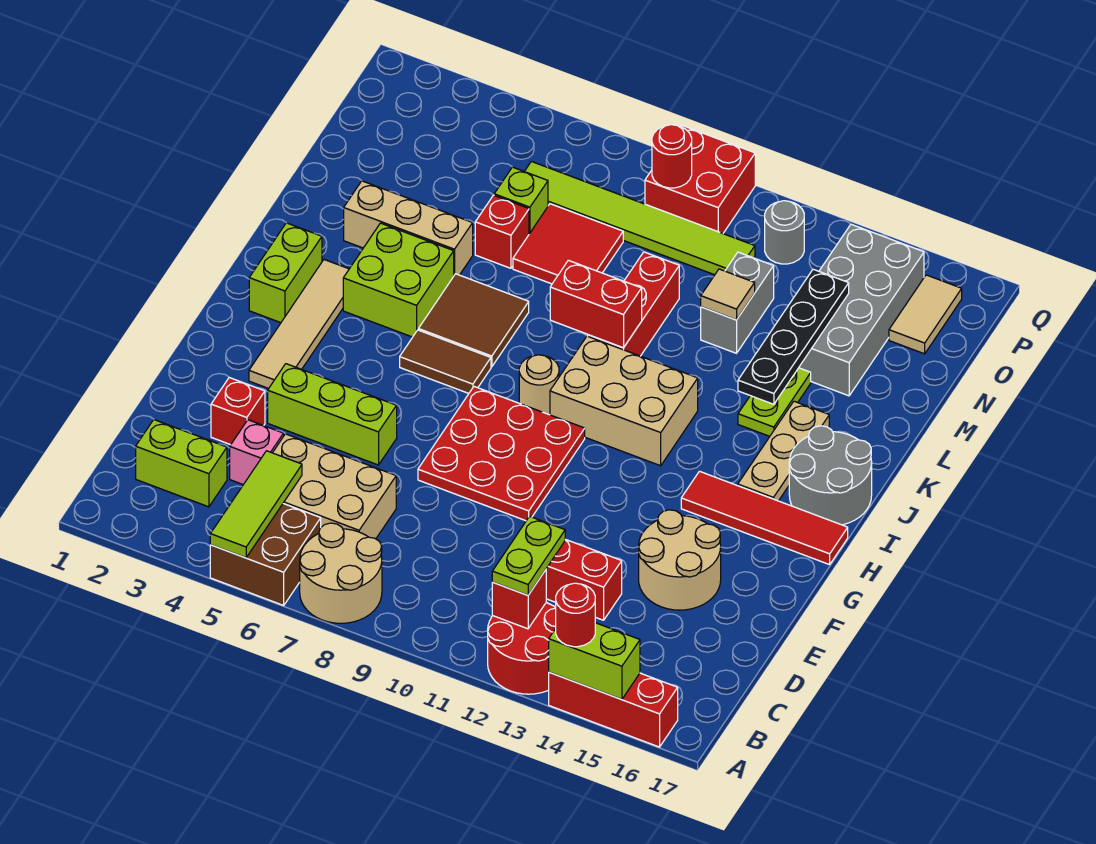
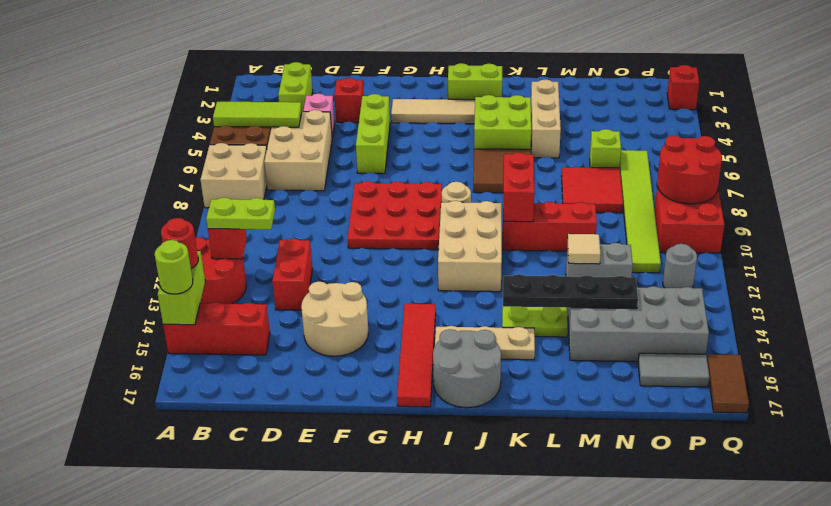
tan round brick A7:B8 level 1 -> tan brick A7:B8 level 1
red brick A14:A16 level 1 -> red brick A15:C15 level 1
none -> lime round brick A15 level 3
brown tile I6:I7 level 1 -> brown tile Q16:Q17 level 1
red brick M6 level 1 -> red brick Q2 level 1
tan tile O16:P16 level 1 -> grey tile O16:P16 level 1
red round brick P9 level 2 -> red round brick P8:Q9 level 2

